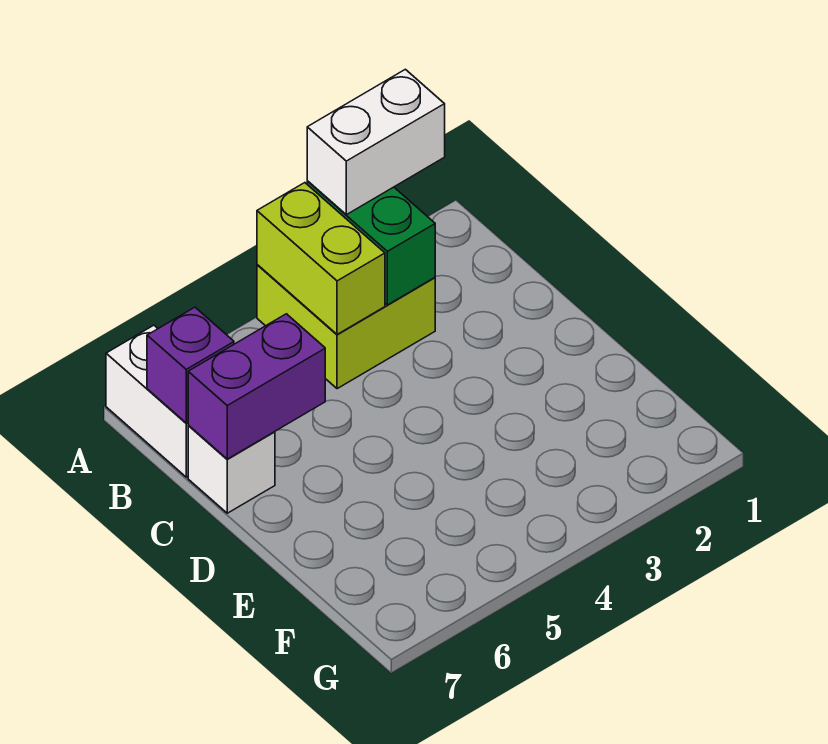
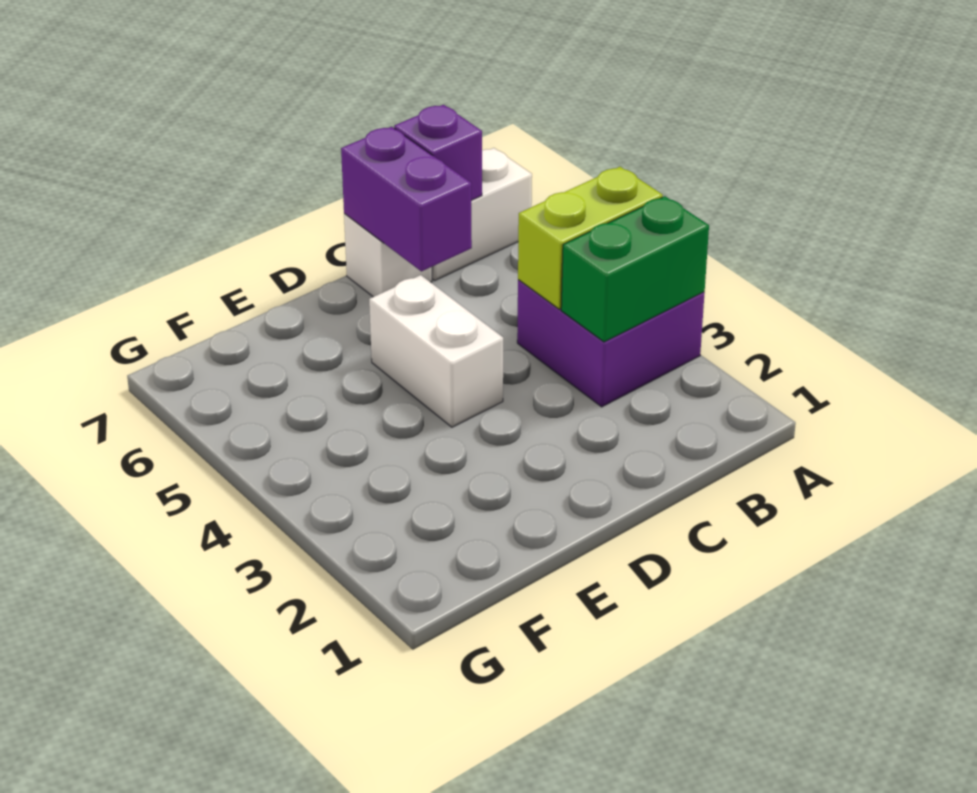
white brick A2:A3 level 3 -> white brick D4:D5 level 1
lime brick A3:B4 level 1 -> purple brick A3:B4 level 1

